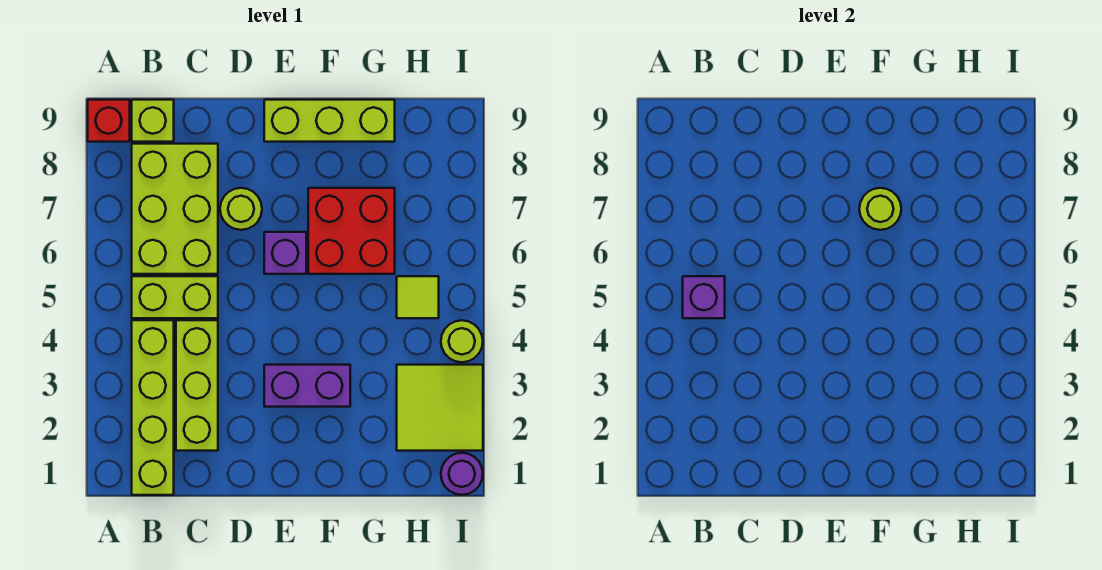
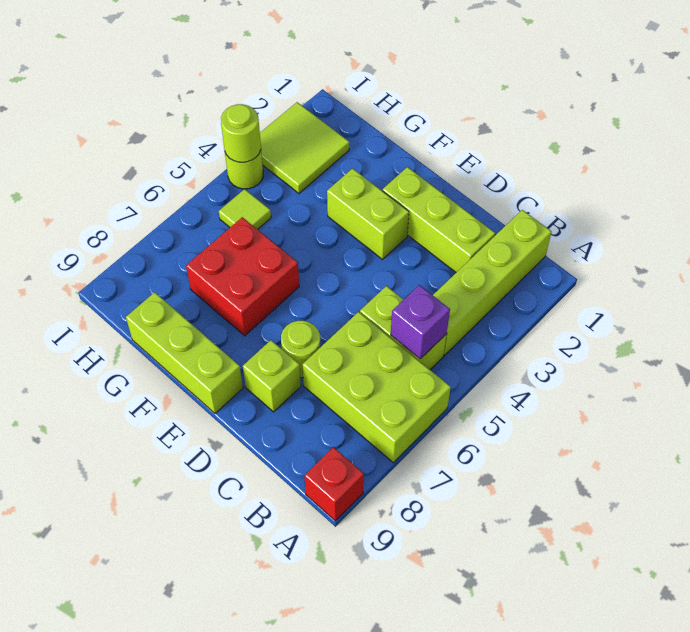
lime brick B6:C8 level 1 -> lime brick A6:C7 level 1
lime brick B9 level 1 -> lime brick D8 level 1
lime brick C2:C4 level 1 -> lime brick C2:E2 level 1
purple brick E3:F3 level 1 -> lime brick E3:F3 level 1
purple brick E6 level 1 -> none
lime round brick F7 level 2 -> lime round brick I4 level 2
purple round brick I1 level 1 -> none

